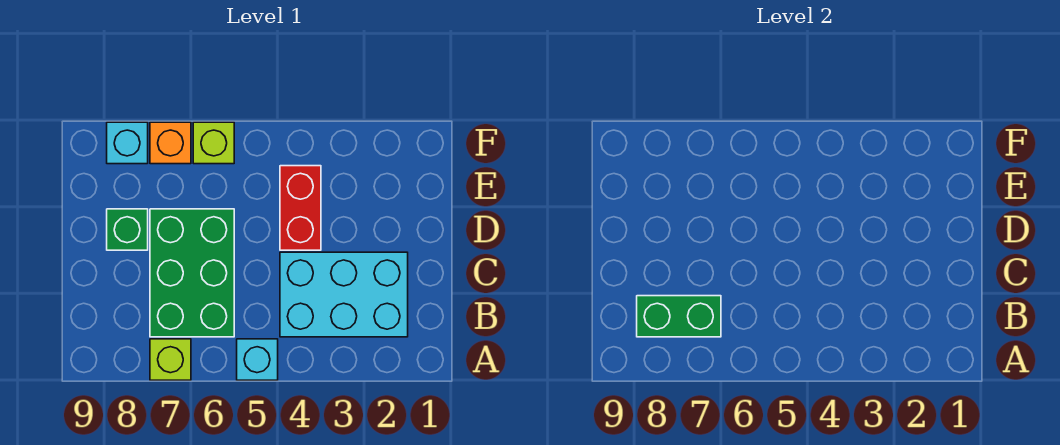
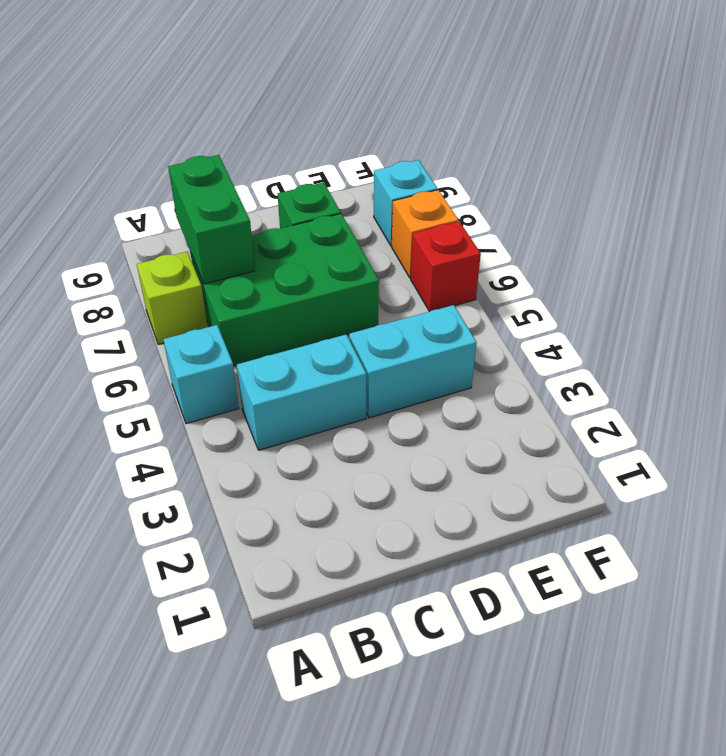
cyan brick B2:C4 level 1 -> cyan brick B4:C4 level 1
red brick D4:E4 level 1 -> cyan brick D4:E4 level 1
lime brick F6 level 1 -> red brick F6 level 1

